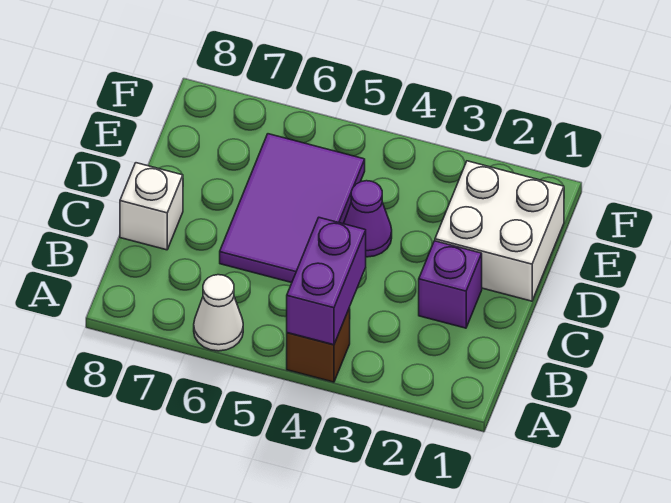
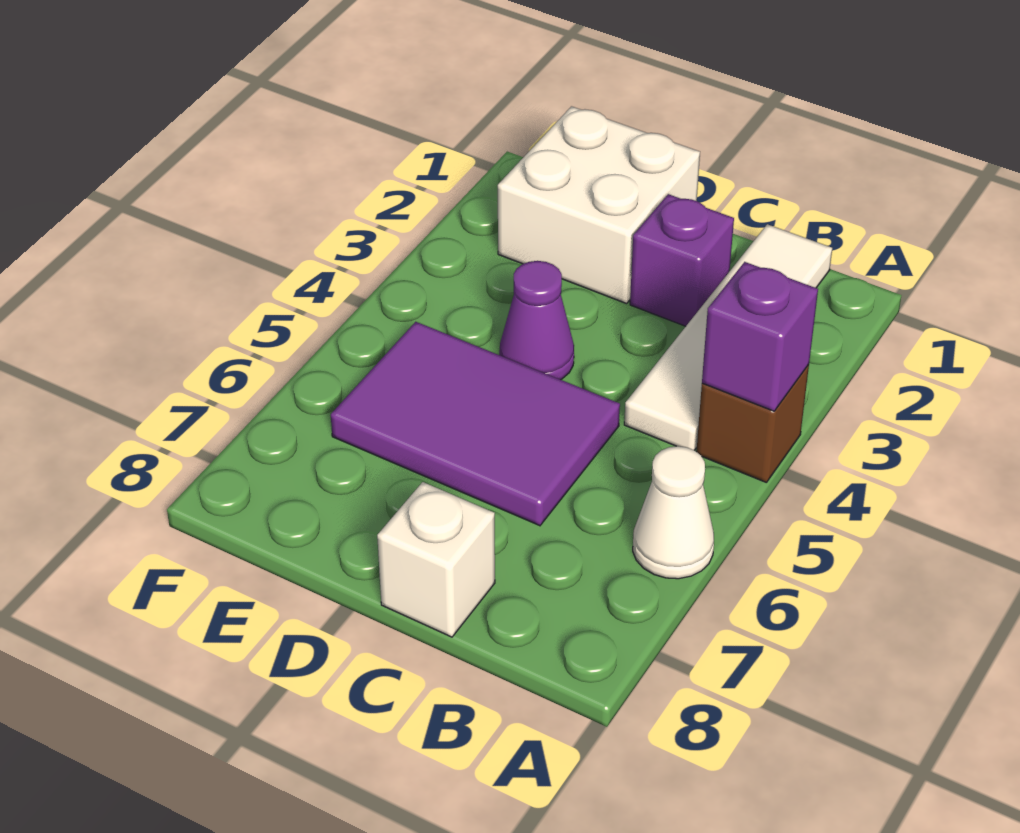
purple brick A4:B4 level 2 -> purple brick A4 level 2
none -> white tile B1:B4 level 1

